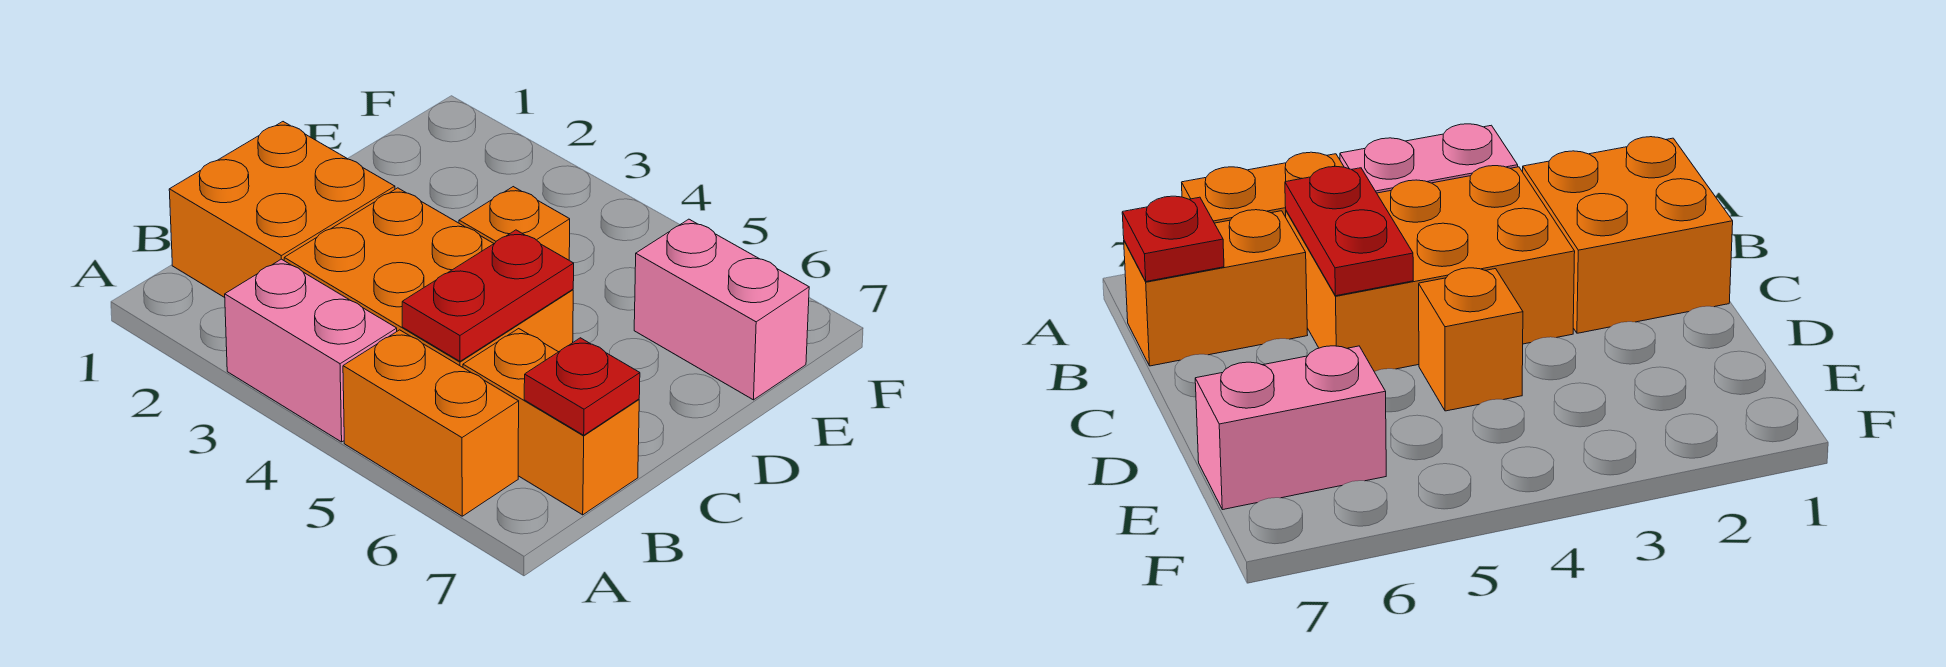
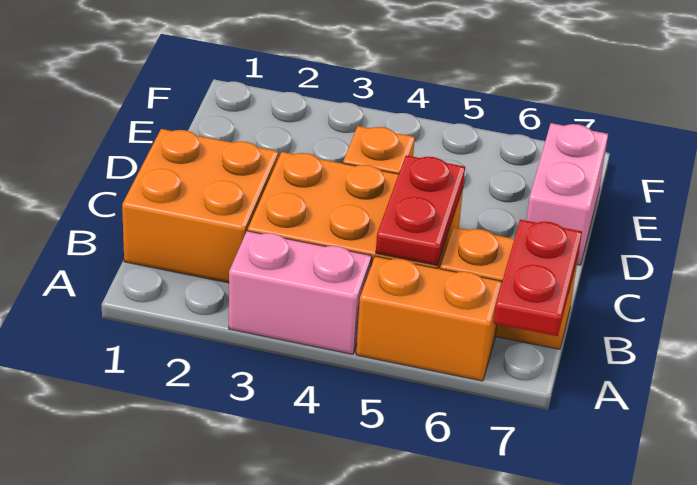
red plate B7 level 2 -> red plate A7:B7 level 2
pink brick E6:E7 level 1 -> pink brick D7:E7 level 1

